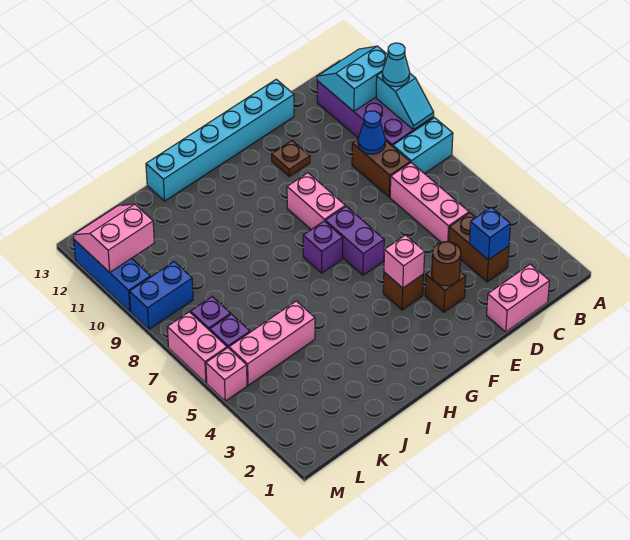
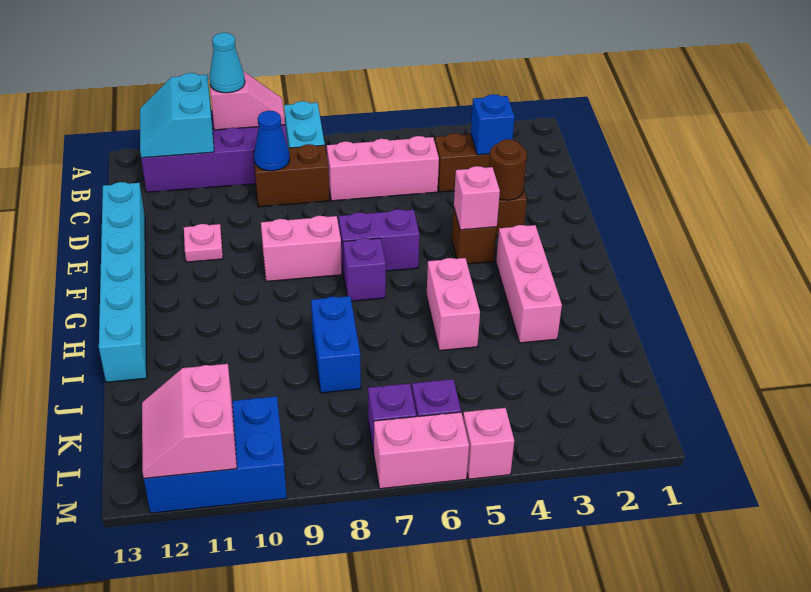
cyan slope A9:A10 level 2 top 10 -> pink slope A9:A10 level 2 top 10
pink brick C1:D1 level 1 -> pink brick H5:I5 level 1
brown plate E11 level 1 -> pink plate E11 level 1
pink brick J5:L5 level 1 -> pink brick G3:I3 level 1
blue brick L9:M9 level 1 -> blue brick I8:J8 level 1
blue brick M10:M12 level 1 -> blue brick L10:M12 level 1

